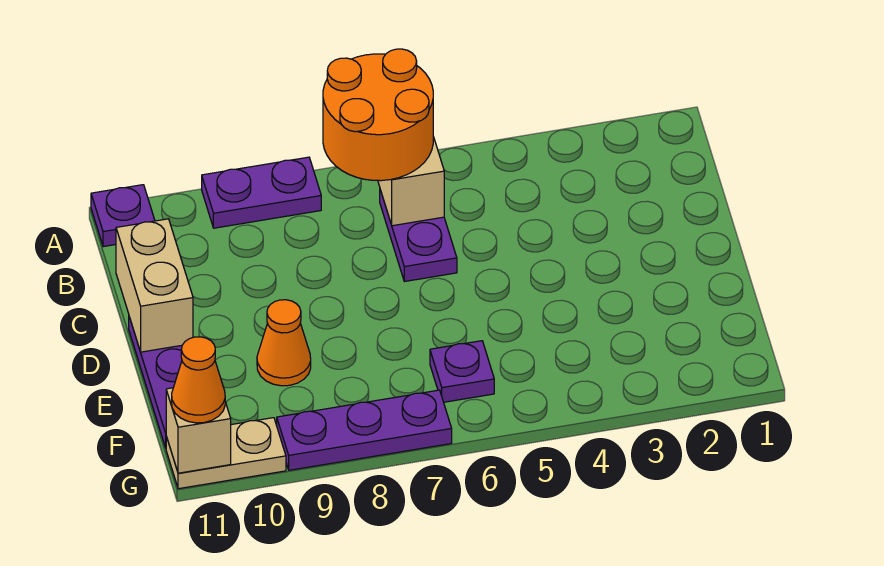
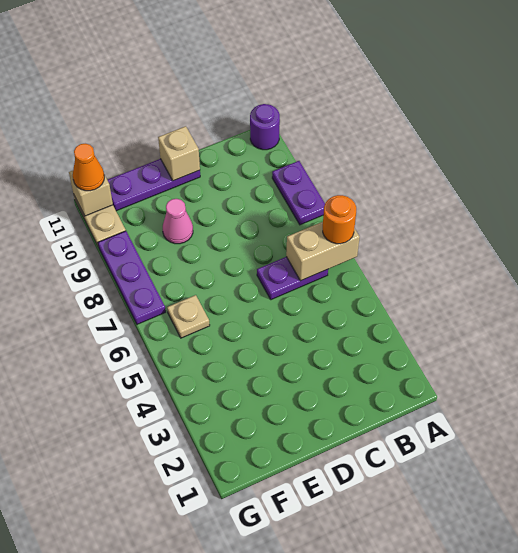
orange round brick A6:B7 level 3 -> orange round brick A6 level 3
purple plate A11 level 1 -> purple round brick A11 level 1
tan brick C11:D11 level 2 -> tan brick D11 level 2
orange cone E9 level 1 -> pink cone E9 level 1
purple plate F6 level 1 -> tan plate F6 level 1

